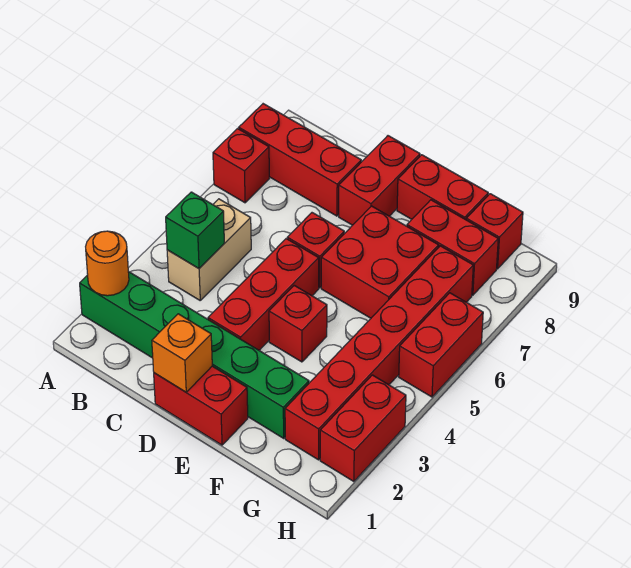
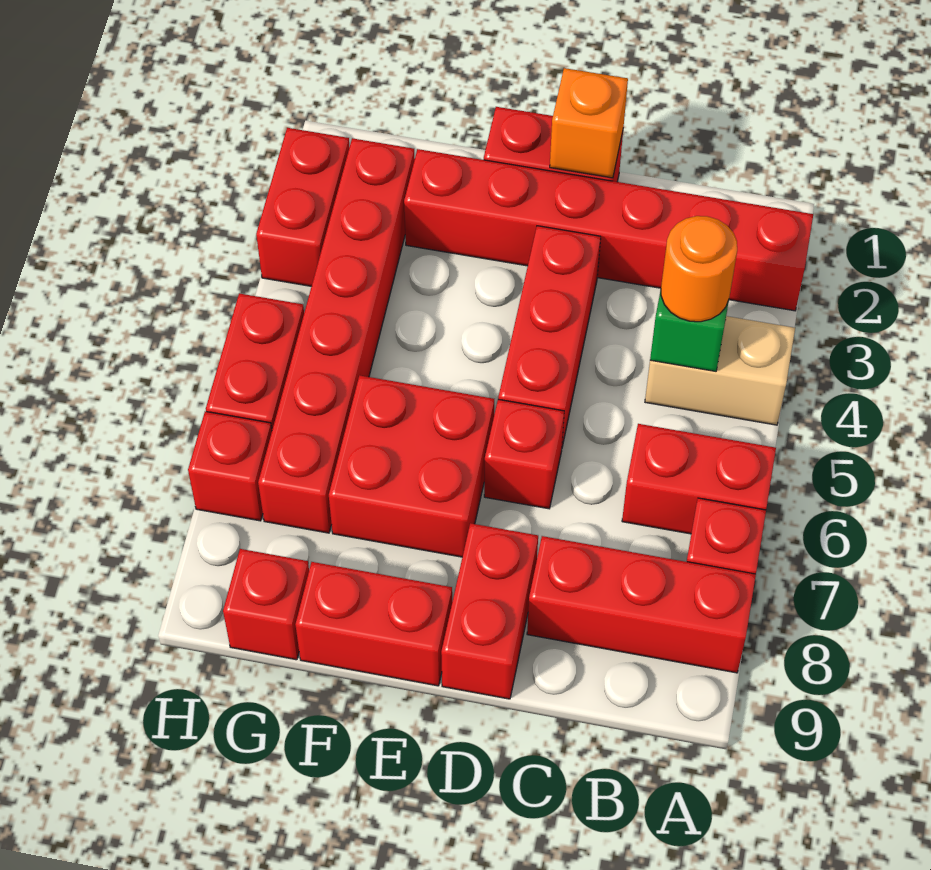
green brick A2:F2 level 1 -> red brick A2:F2 level 1
orange round brick A2 level 2 -> orange round brick B4 level 3
tan brick B4:B5 level 1 -> tan brick A4:B4 level 1
red brick E4 level 1 -> red brick H7 level 1
red brick F8:G8 level 1 -> red brick A6:B6 level 1

